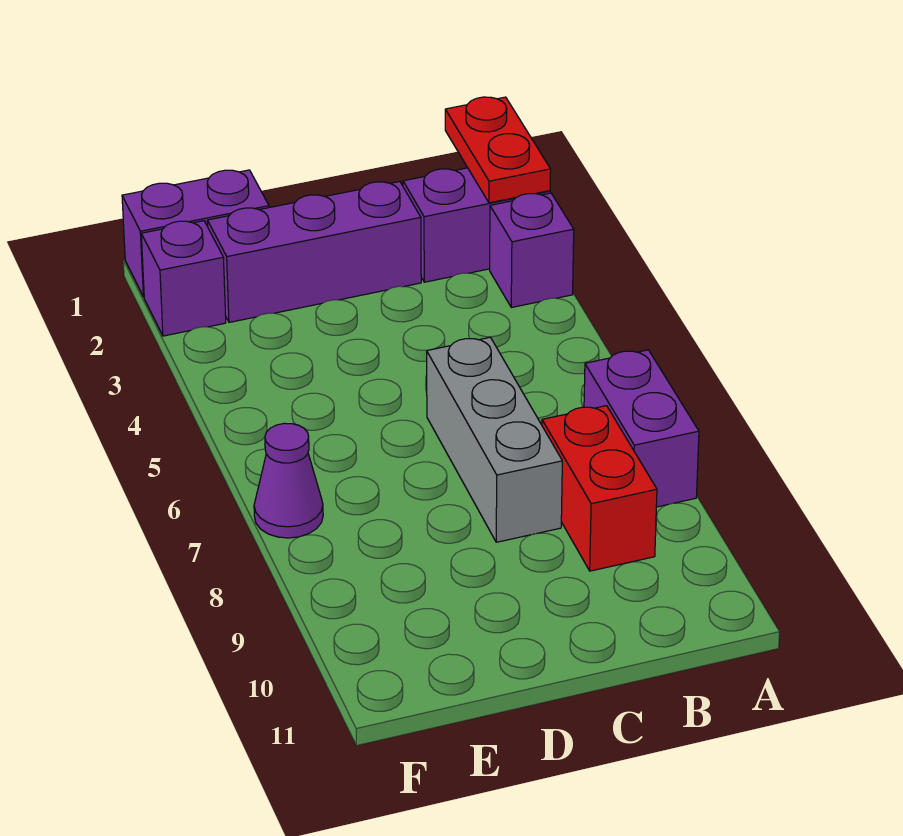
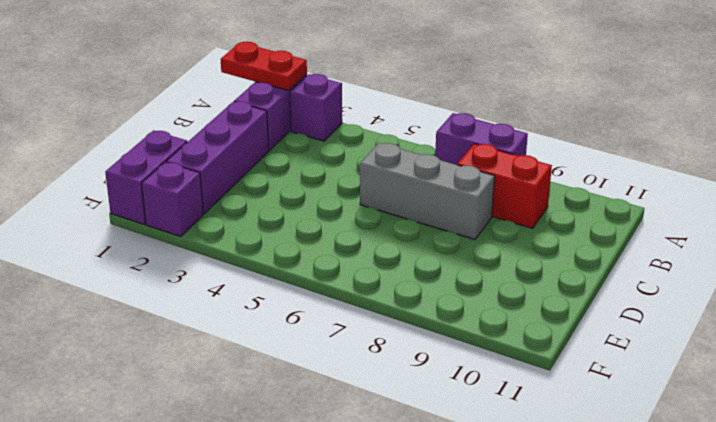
purple cone F7 level 1 -> none

